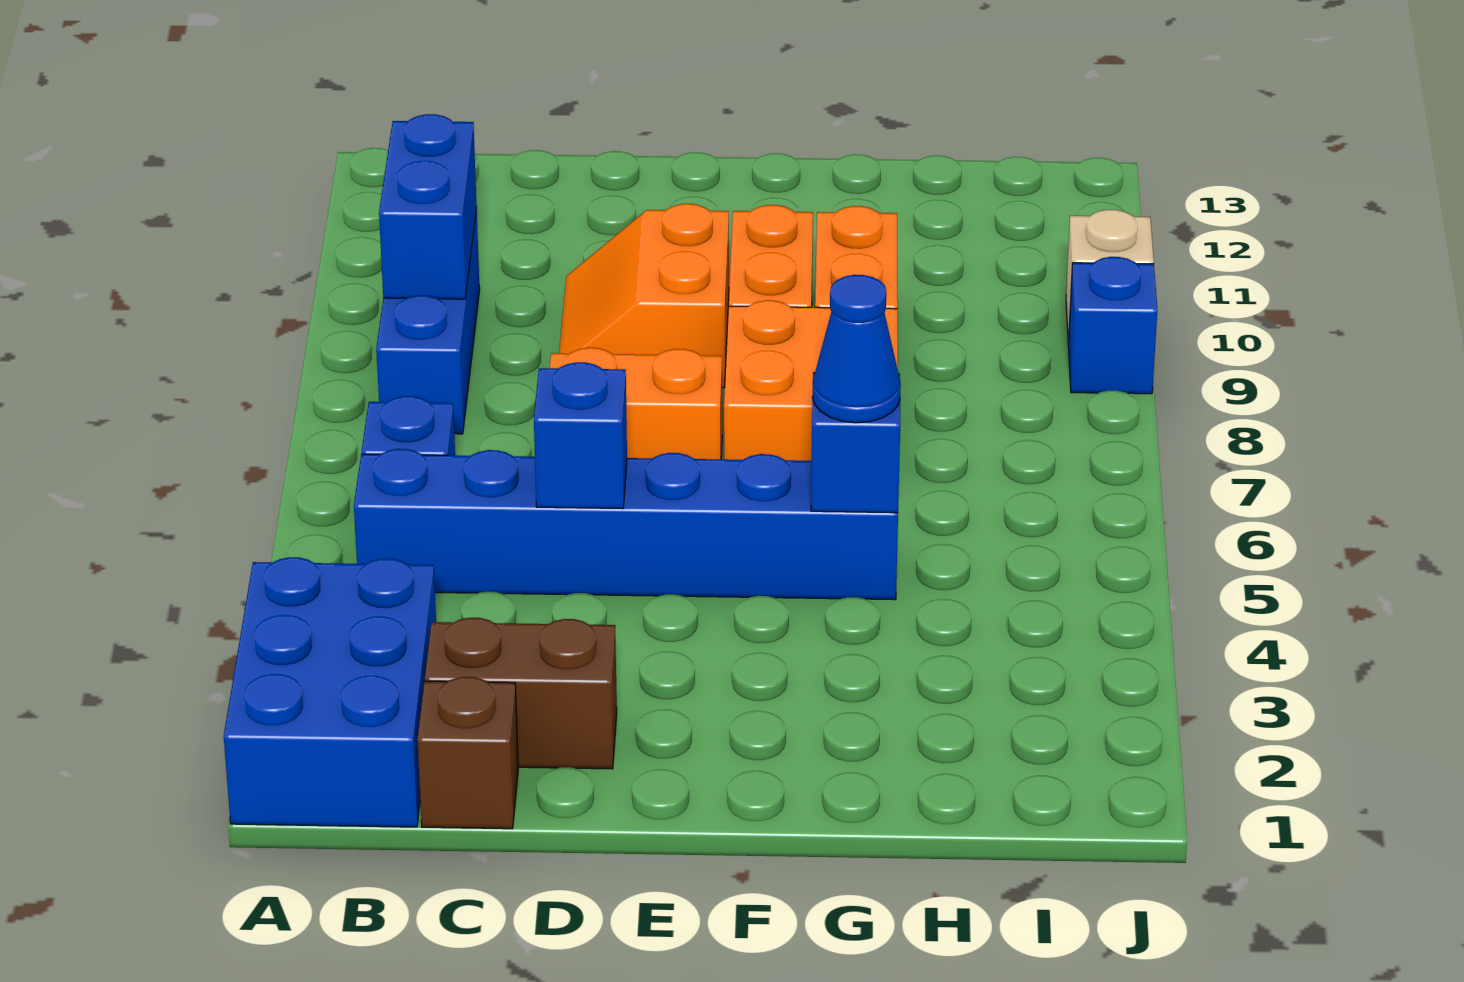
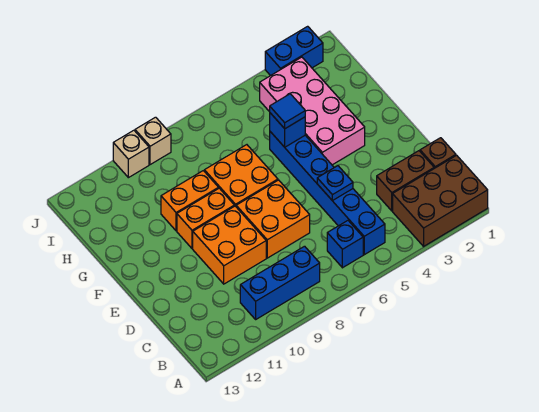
blue brick A1:B3 level 1 -> brown brick A1:B3 level 1
blue brick B9:B10 level 2 -> blue brick J2:J3 level 1
brown brick C2:D2 level 1 -> brown brick C2:C3 level 1
blue brick D5 level 2 -> blue plate D5 level 2
orange brick D7:E7 level 1 -> orange brick D7:E8 level 1
orange slope D9:E10 level 1 top E -> orange brick D9:E10 level 1
none -> pink brick F3:I4 level 1
blue cone G5 level 3 -> blue tile G5 level 3
blue brick J9 level 1 -> tan brick J9 level 1

